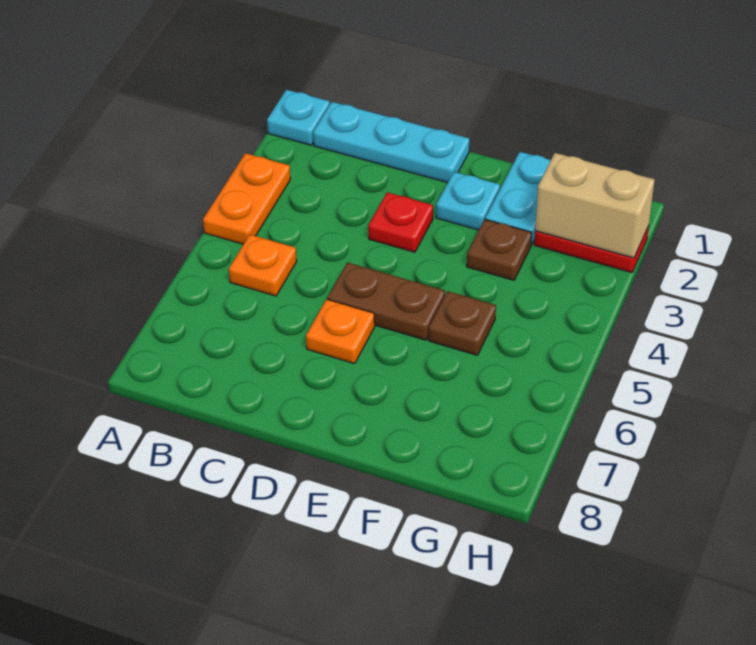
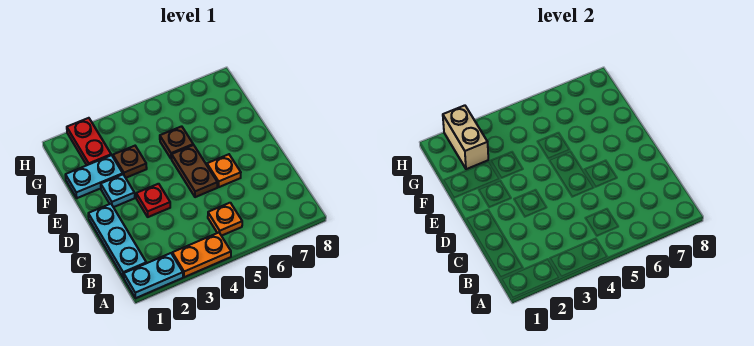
cyan plate A1 level 1 -> cyan plate A1:A2 level 1

